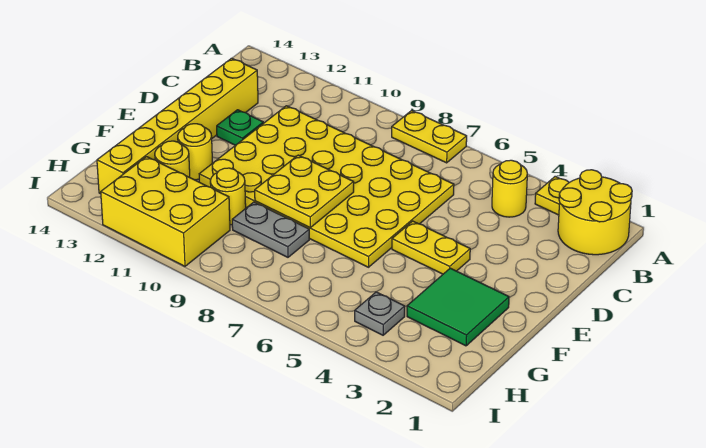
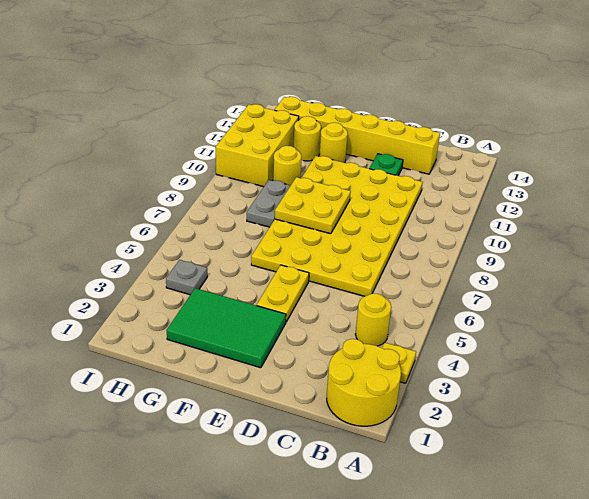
yellow plate A7:A8 level 1 -> none
green tile F2:G3 level 1 -> green tile E2:G3 level 1

